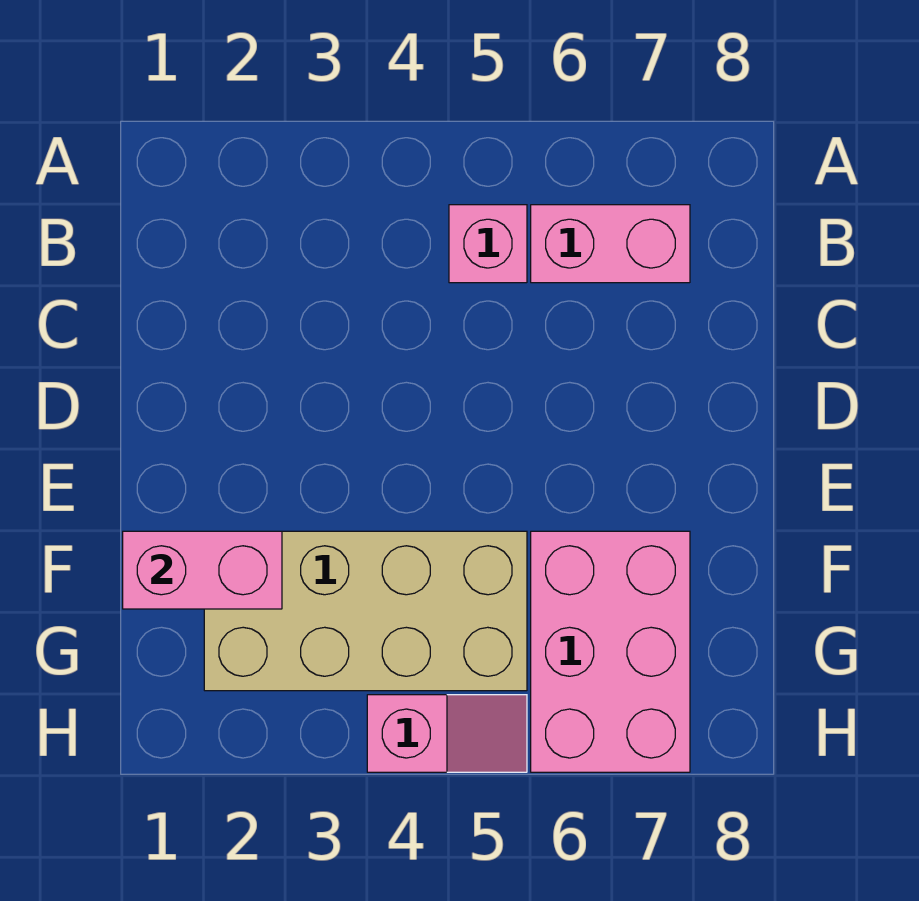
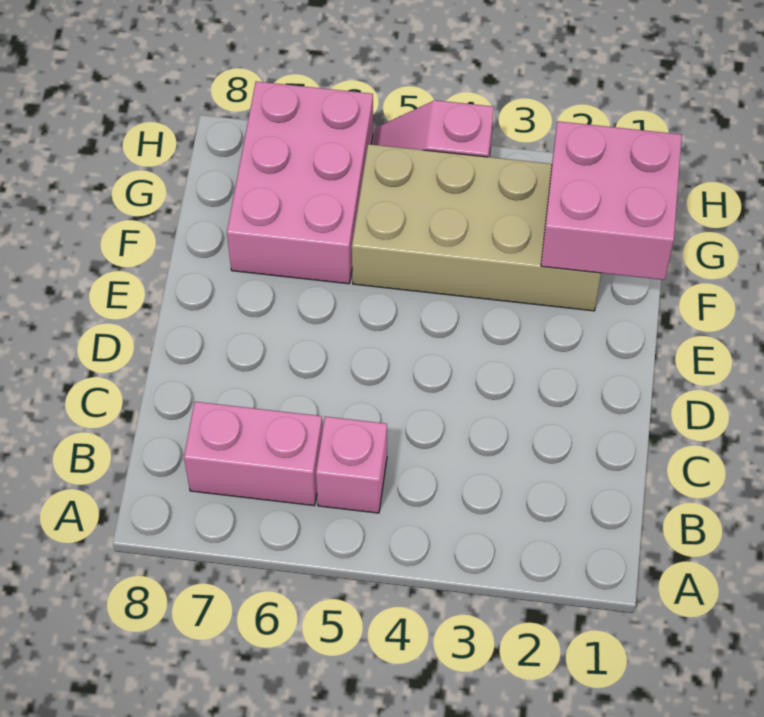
pink brick F1:F2 level 2 -> pink brick F1:G2 level 2

